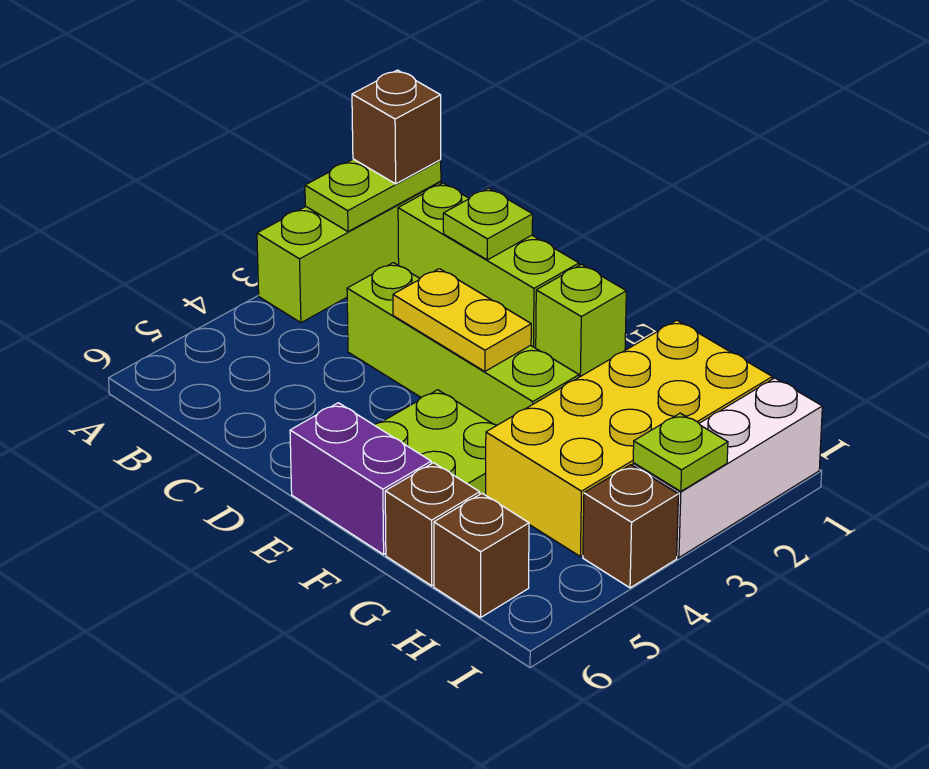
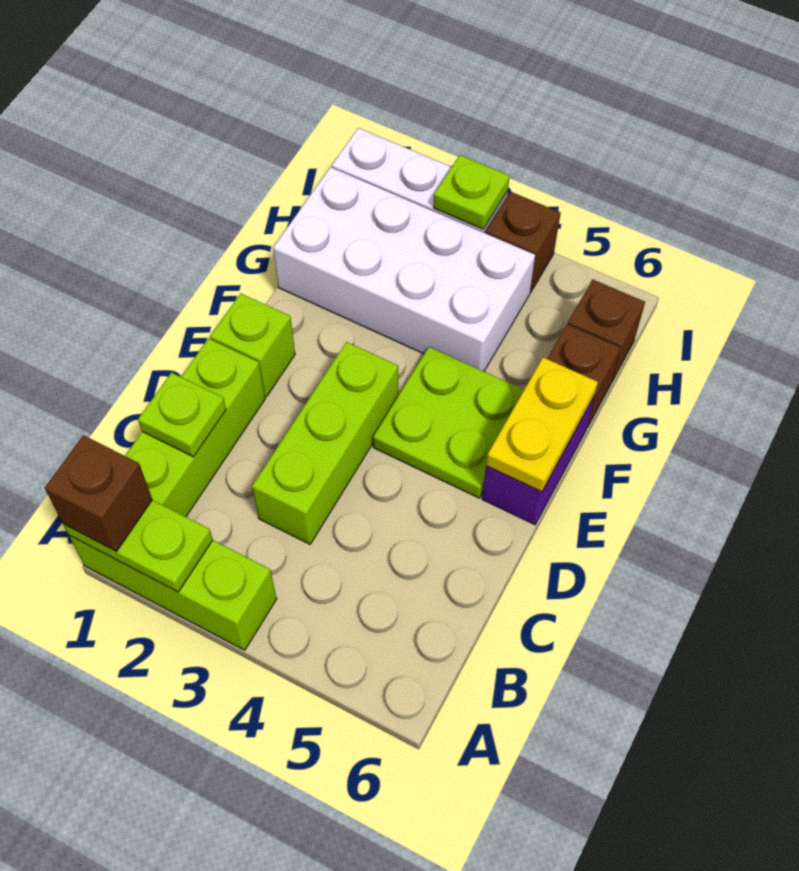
lime brick C3:F3 level 1 -> lime brick C3:E3 level 1
yellow plate D3:E3 level 2 -> yellow plate E6:F6 level 2
yellow brick G1:H4 level 1 -> white brick G1:H4 level 1

